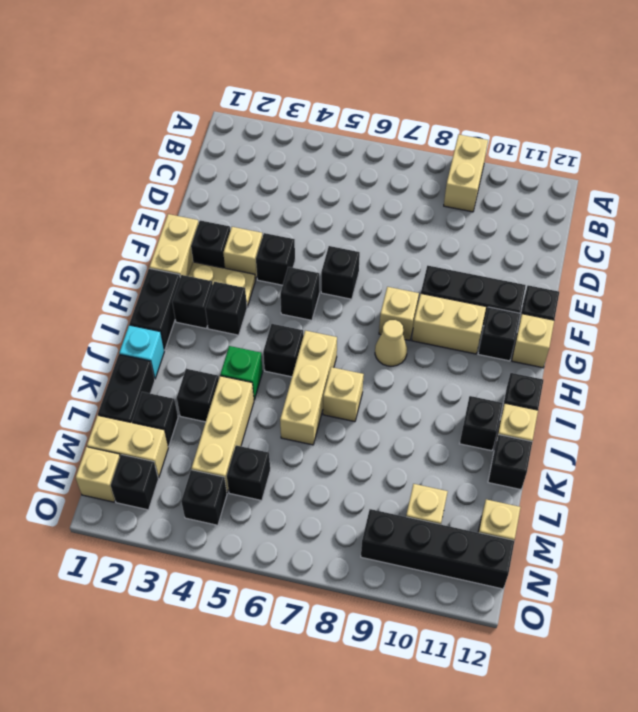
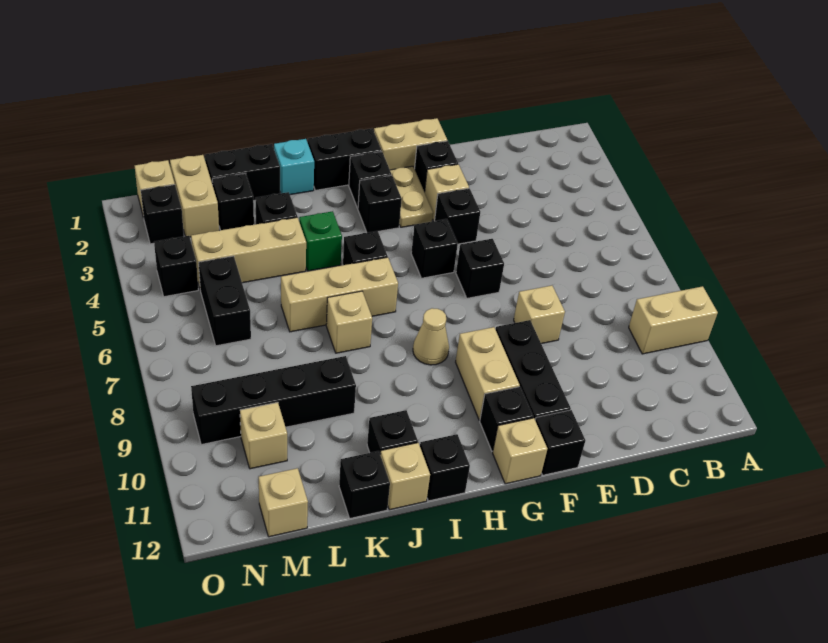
tan brick G8 level 1 -> tan brick E8 level 1
black brick M5 level 1 -> black brick M5:M6 level 1
black brick N9:N12 level 1 -> black brick K9:N9 level 1

